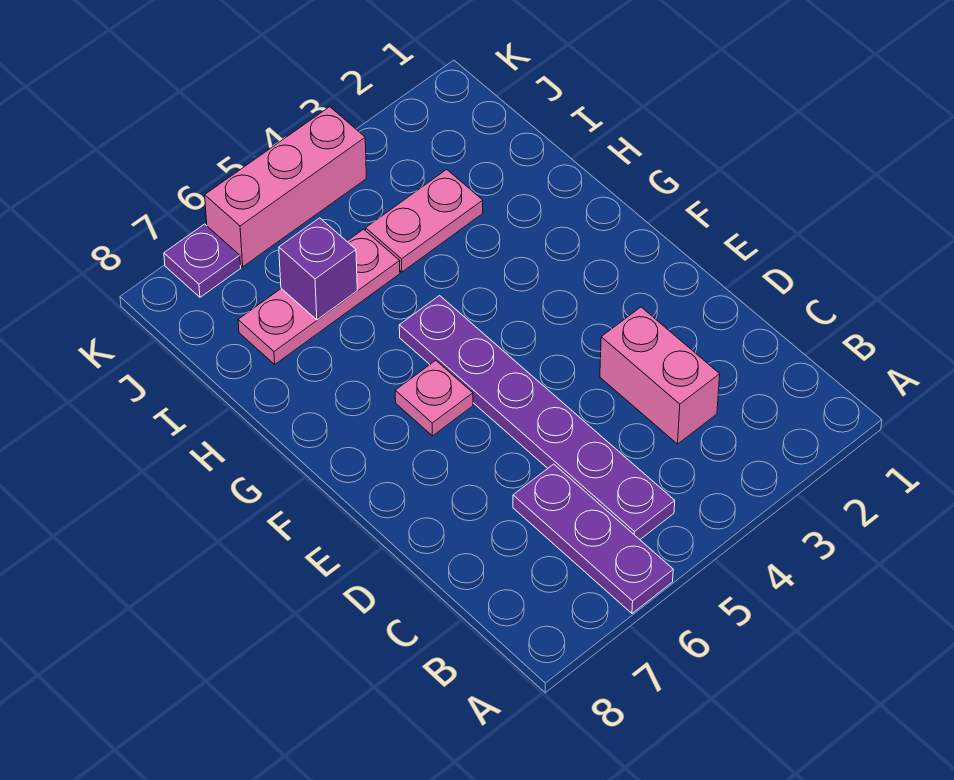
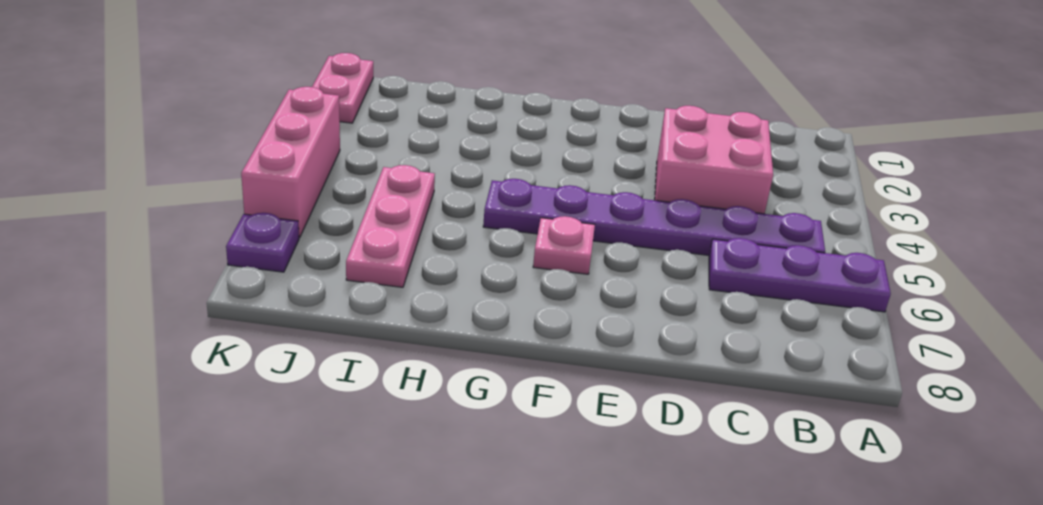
pink brick C3:D3 level 1 -> pink brick C3:D4 level 1
pink plate I3:I4 level 1 -> pink plate K1:K2 level 1
purple brick I6 level 2 -> none

